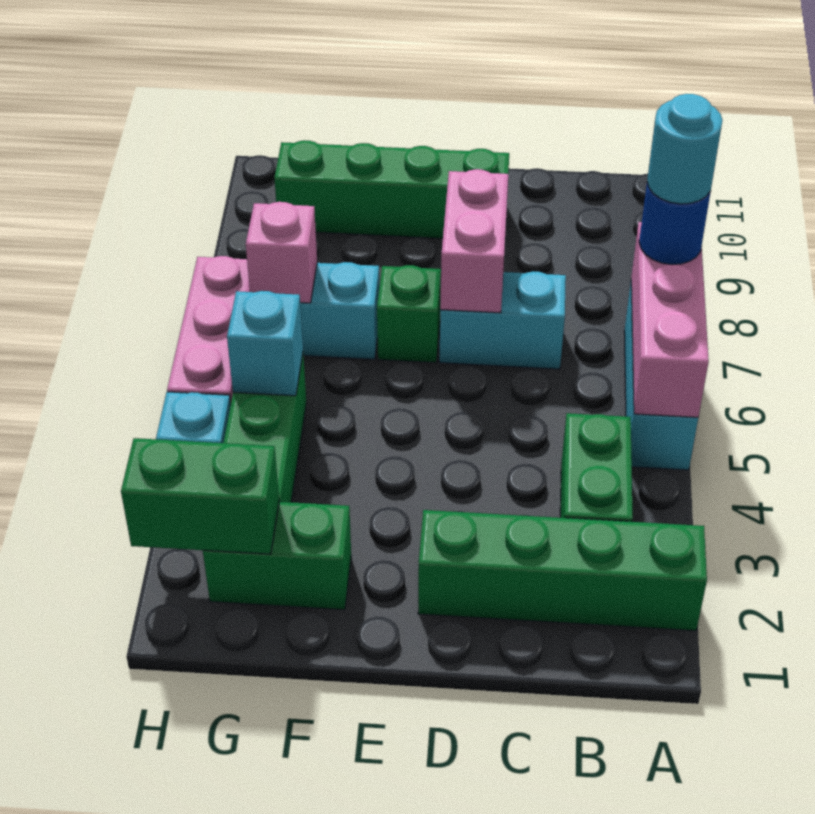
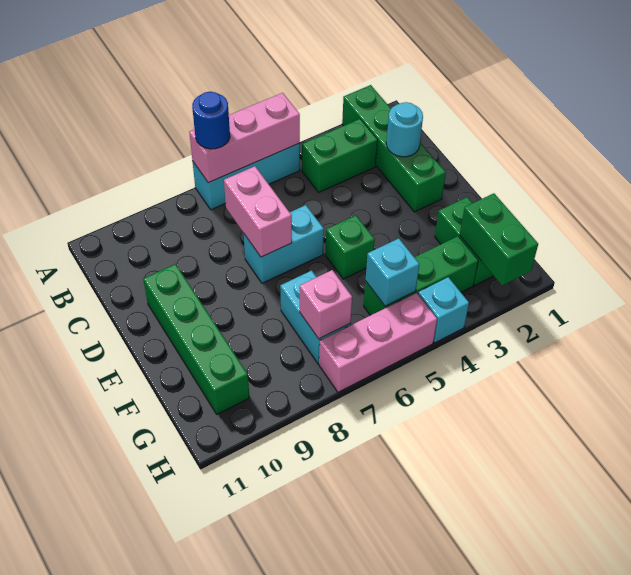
cyan round brick A7 level 4 -> cyan round brick C2 level 2
cyan brick C7:D7 level 1 -> cyan brick D6:D7 level 1
pink brick D7:D8 level 2 -> pink brick C7:D7 level 2
green brick E7 level 1 -> green brick E5 level 1

